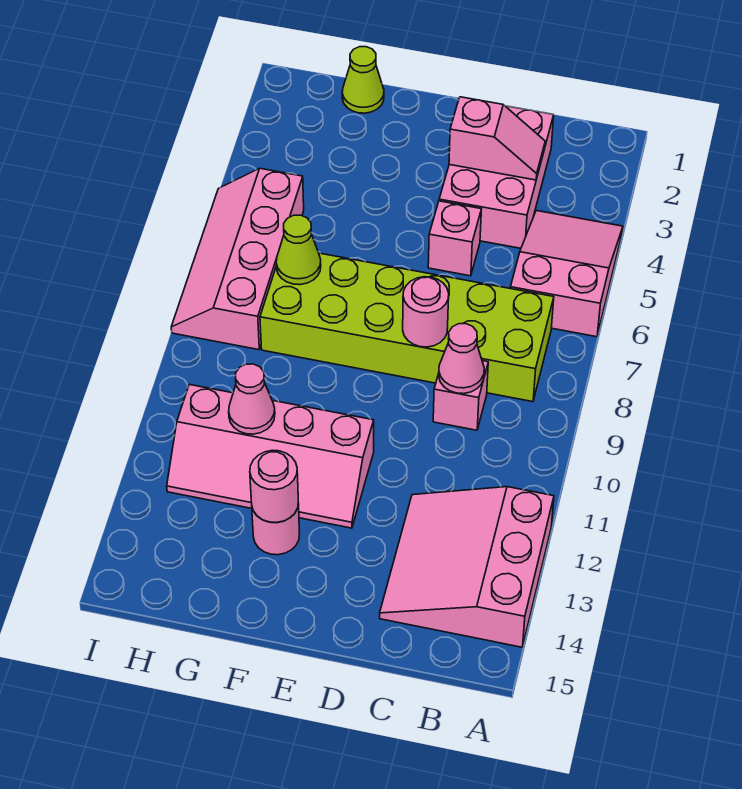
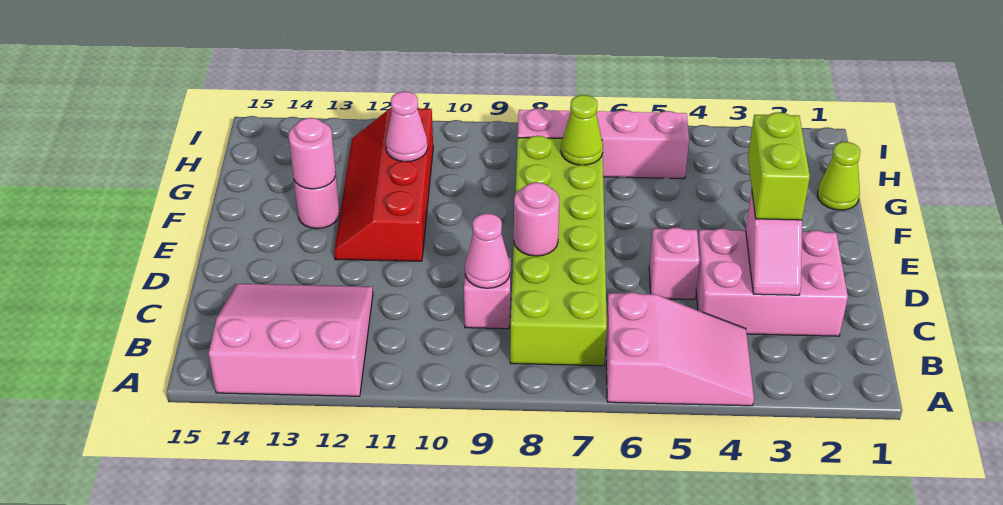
none -> lime brick D3:E3 level 3
pink slope E11:H12 level 1 top 11 -> red slope E11:H12 level 1 top 11

